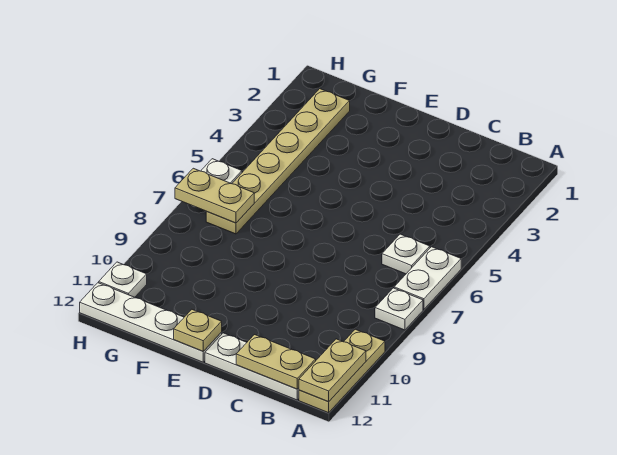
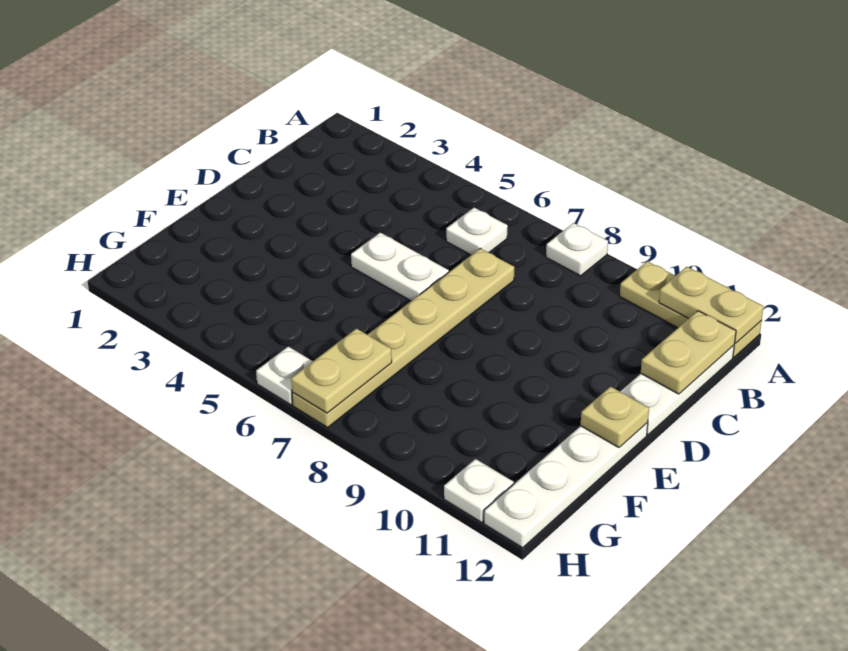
white plate A6:A7 level 1 -> white plate D5:D6 level 1
tan plate G2:G7 level 1 -> tan plate C7:H7 level 1

